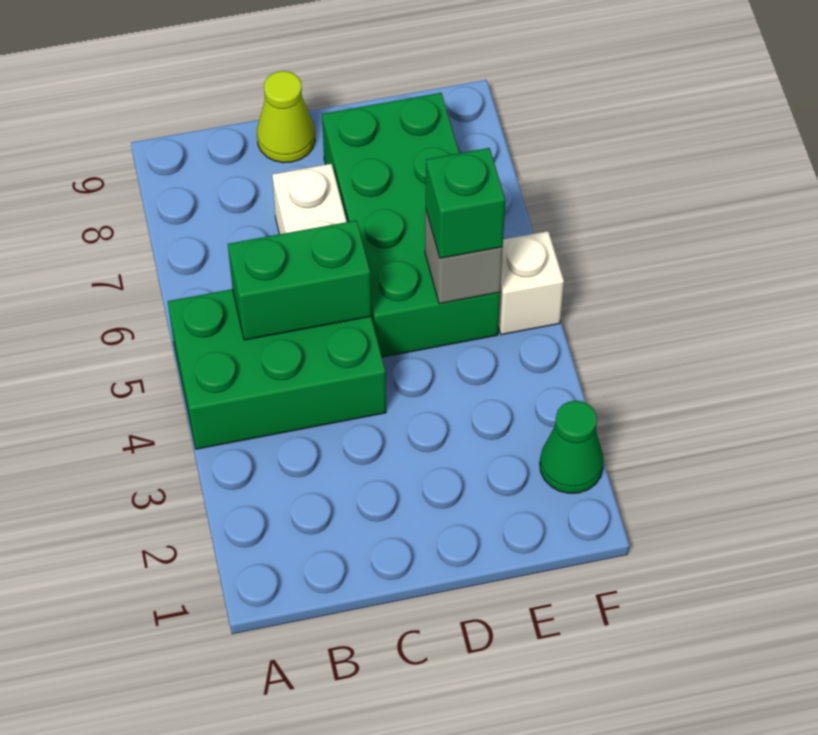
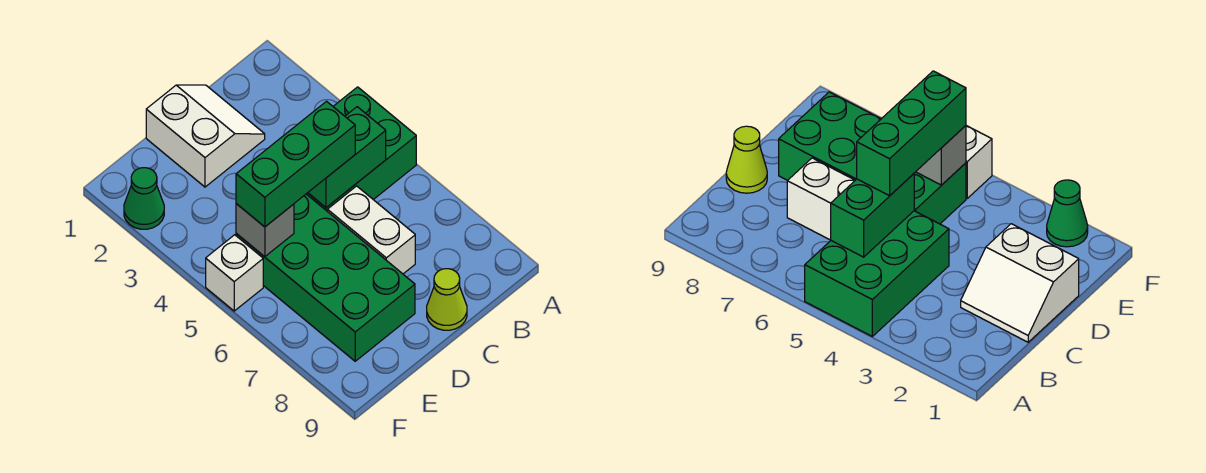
none -> white slope C1:D2 level 1 top D
green brick E5 level 3 -> green brick C5:E5 level 3

